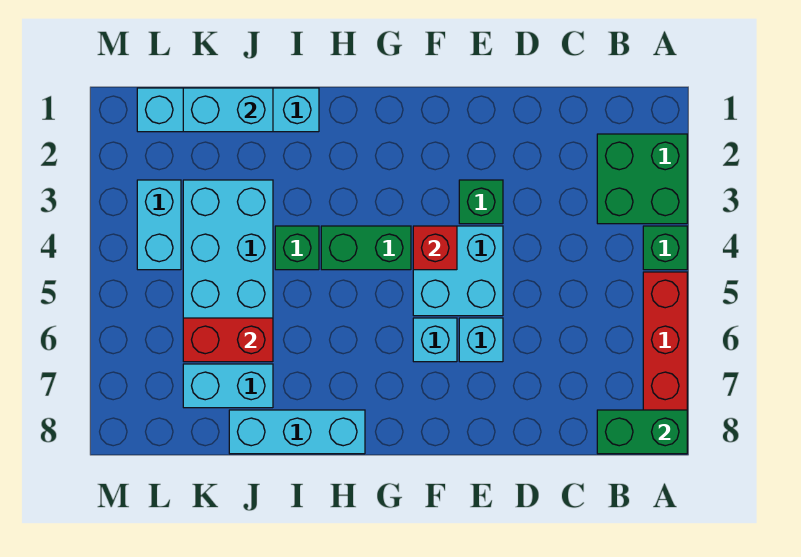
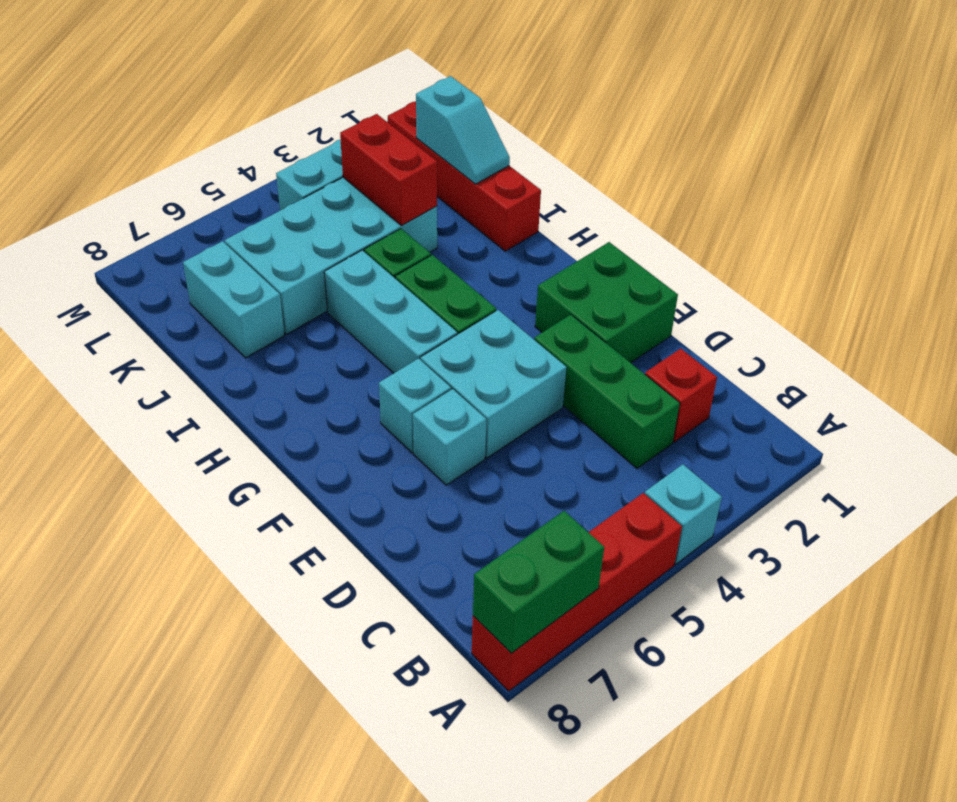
green brick A2:B3 level 1 -> green brick E1:F2 level 1
green brick A4 level 1 -> cyan brick A4 level 1
green brick A8:B8 level 2 -> green brick A7:A8 level 2
green brick E3 level 1 -> green brick C3:E3 level 1
red brick F4 level 2 -> red brick C2 level 1
cyan brick H8:J8 level 1 -> cyan brick G5:I5 level 1
cyan brick I1:L1 level 1 -> red brick I1:L1 level 1
cyan brick J1:K1 level 2 -> cyan slope J1:K1 level 2 top K
red brick J6:K6 level 2 -> red brick J3:K3 level 2

